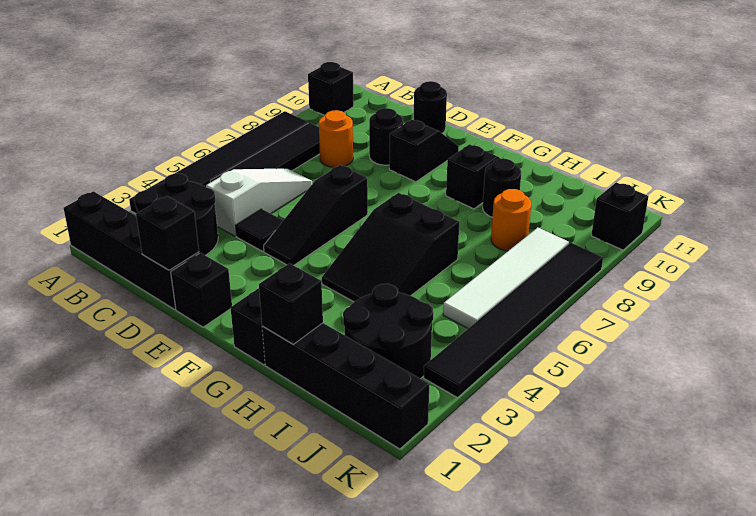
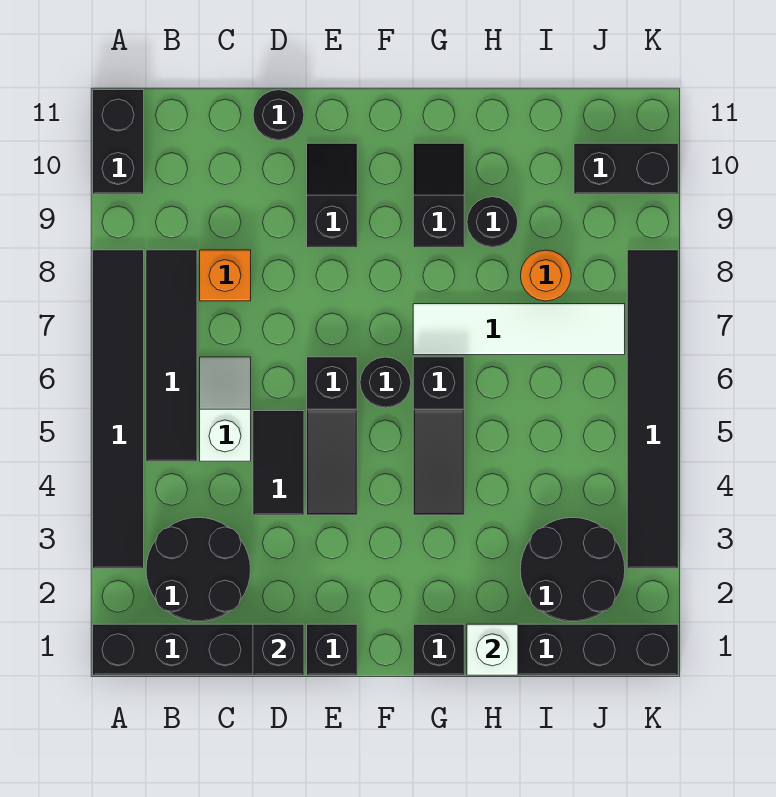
black brick A10 level 1 -> black brick A10:A11 level 1
white slope C4:C6 level 1 top 4 -> white slope C5:C6 level 1 top 5
orange round brick C8 level 1 -> orange brick C8 level 1
black tile D4 level 1 -> black tile D4:D5 level 1
black round brick D9 level 1 -> black round brick F6 level 1
black slope G4:H6 level 1 top 6 -> black slope G4:G6 level 1 top 6
black brick H1 level 2 -> white brick H1 level 2
white tile J5:J8 level 1 -> white tile G7:J7 level 1
black brick K10 level 1 -> black brick J10:K10 level 1

